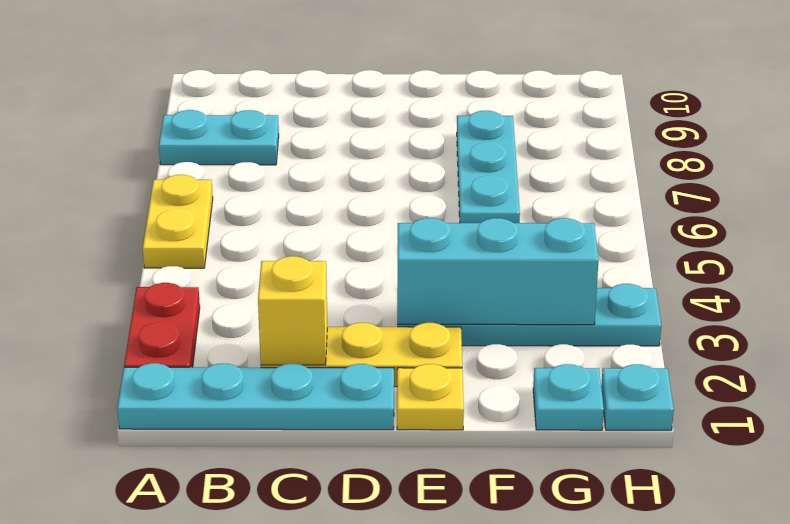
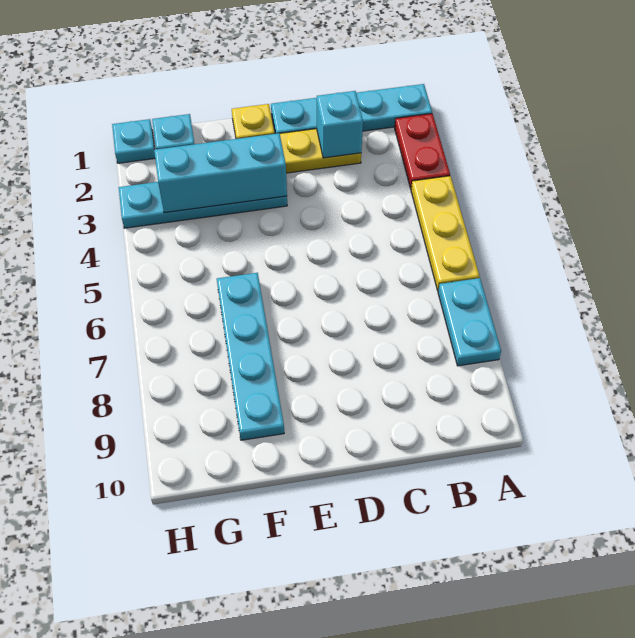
yellow plate A5:A6 level 1 -> yellow plate A4:A6 level 1
cyan plate A8:B8 level 1 -> cyan plate A7:A8 level 1
yellow brick C2 level 2 -> cyan brick C2 level 2
cyan plate F6:F8 level 1 -> cyan plate F6:F9 level 1

